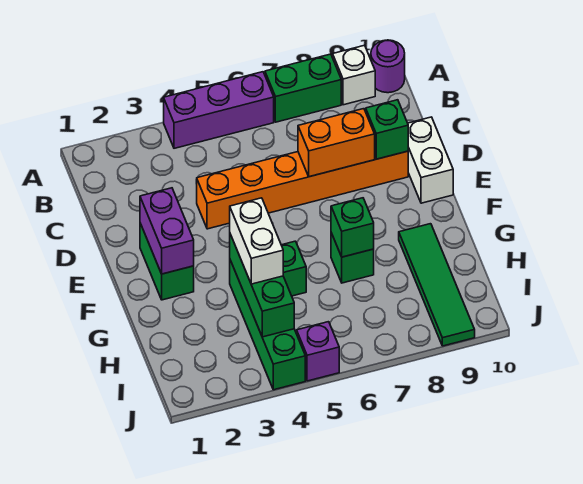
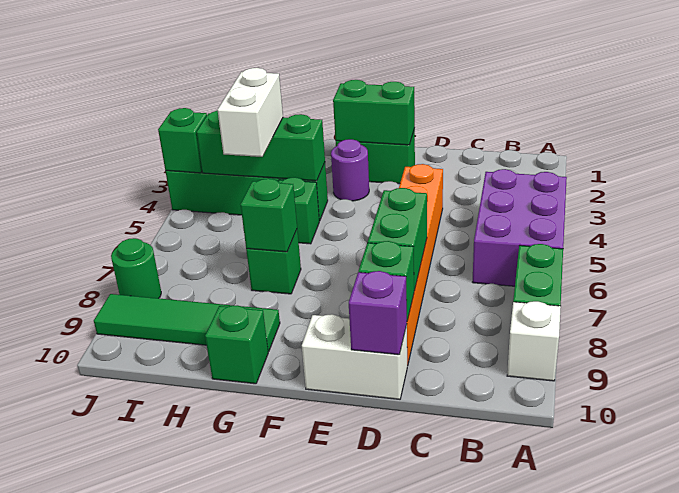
purple brick A4:A6 level 1 -> purple brick A4:B6 level 1
purple round brick A10 level 1 -> purple round brick F3 level 1
orange brick D7:D8 level 2 -> green brick D7:D8 level 2
purple brick E2:F2 level 2 -> green brick E2:F2 level 2
white brick G4:H4 level 3 -> white brick H4:H5 level 3
none -> green brick G10 level 1
none -> green brick J4 level 2
purple brick J5 level 1 -> purple brick D10 level 2
none -> green round brick J8 level 1

